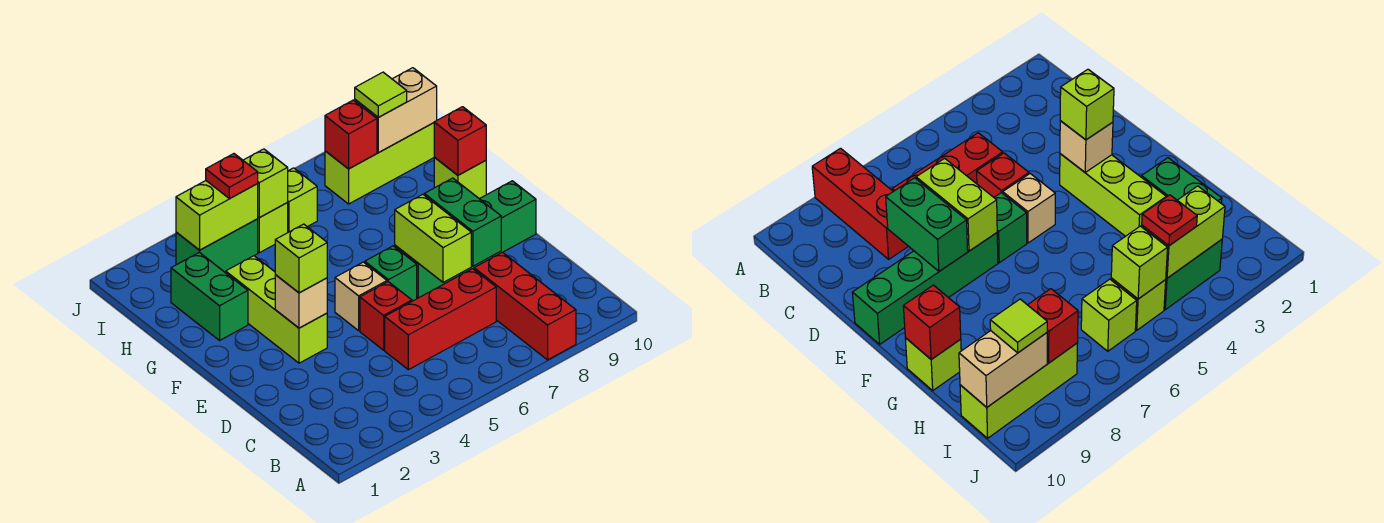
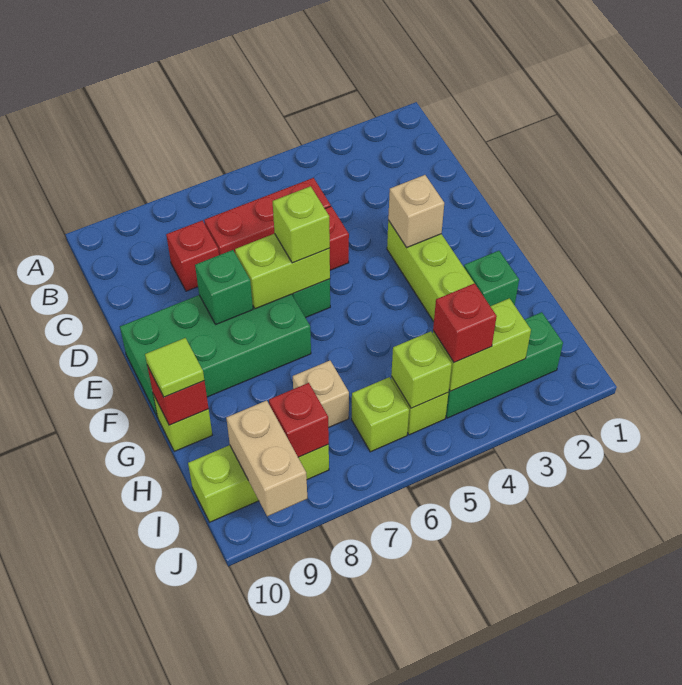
red brick A8:C8 level 1 -> red brick C8 level 1
lime brick D7:E7 level 2 -> lime brick E6:E7 level 2
green brick D8:E8 level 2 -> green brick E8 level 2
lime brick E3 level 3 -> lime brick E6 level 3
tan brick E5 level 1 -> tan brick H7 level 1
green brick E7:E10 level 1 -> green brick E7:F10 level 1
green brick G2:H2 level 1 -> green brick G2 level 1
green brick I3:I4 level 1 -> green brick I2:I4 level 1
red plate I4 level 3 -> red brick I4 level 3
tan brick I9:I10 level 2 -> tan brick I9:J9 level 2
lime tile I9 level 3 -> lime tile G10 level 3

